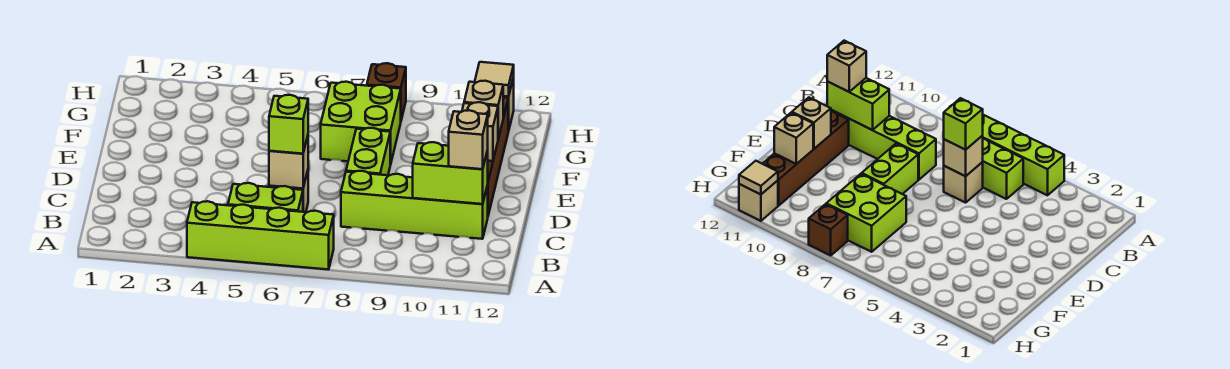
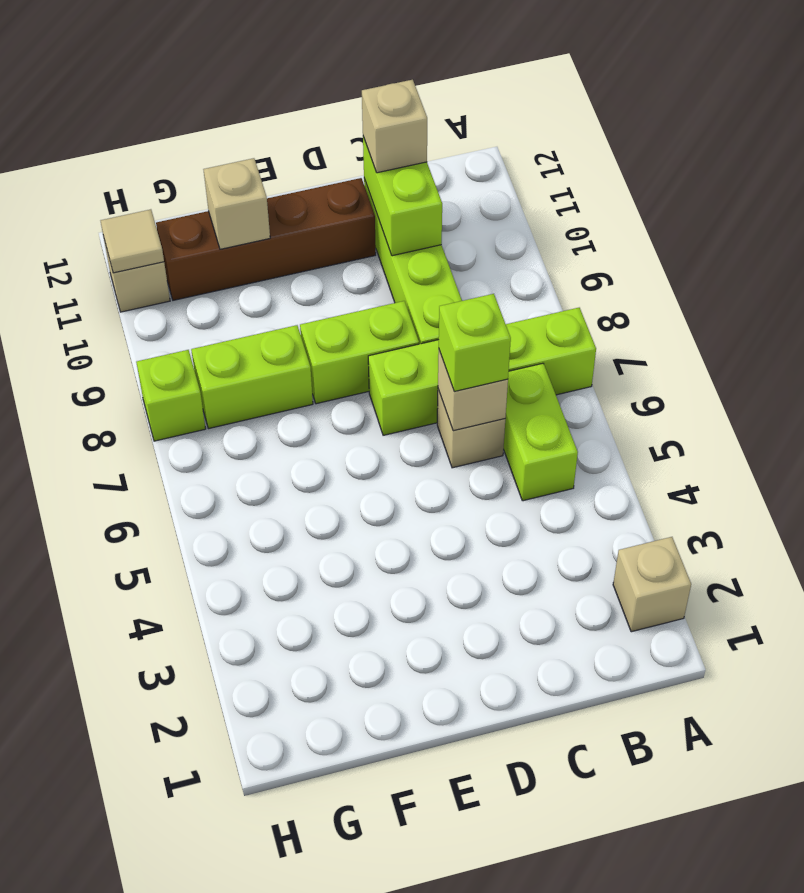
lime brick A4:A7 level 1 -> lime brick A7:D7 level 1
tan brick E11 level 2 -> tan brick A2 level 1
lime brick F7:G8 level 1 -> lime brick F8:G8 level 1
brown brick H8 level 1 -> lime brick H8 level 1

